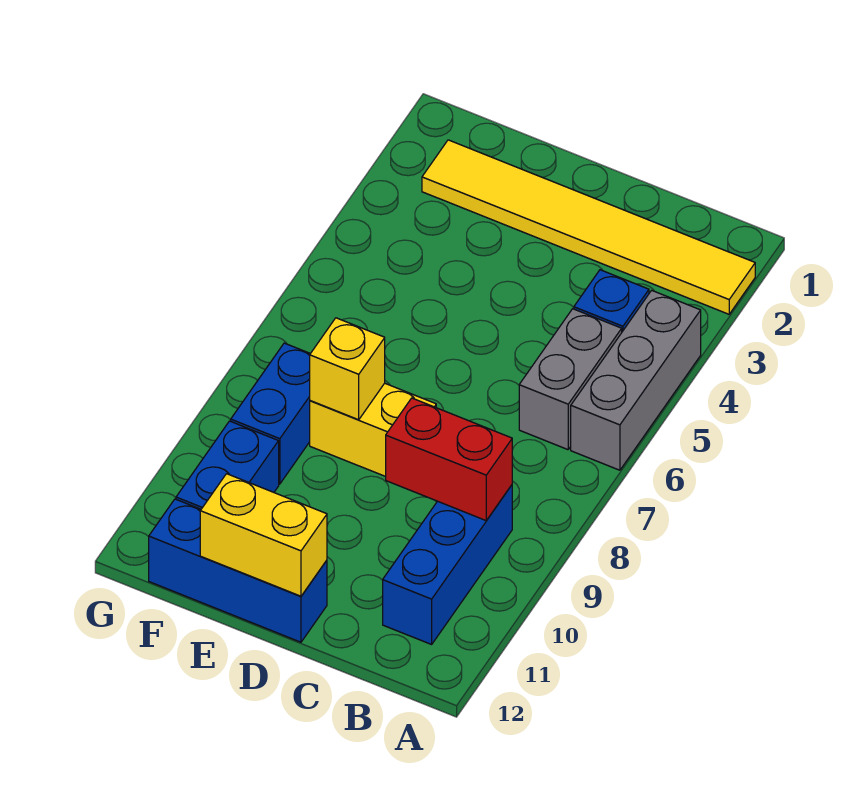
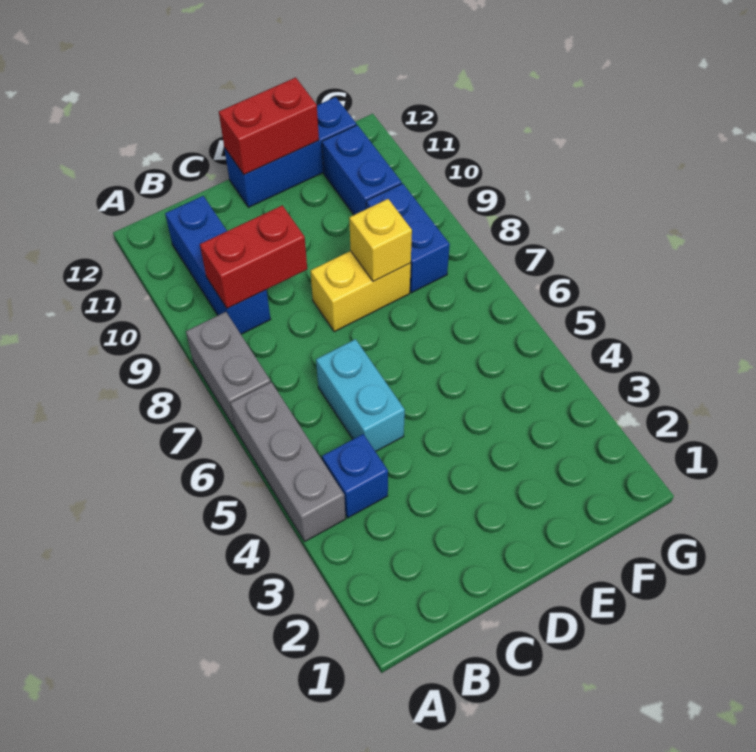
yellow tile A2:F2 level 1 -> none
grey brick B5:B6 level 1 -> grey brick A7:A8 level 1
none -> cyan brick C5:C6 level 1
yellow brick D12:E12 level 2 -> red brick D12:E12 level 2

